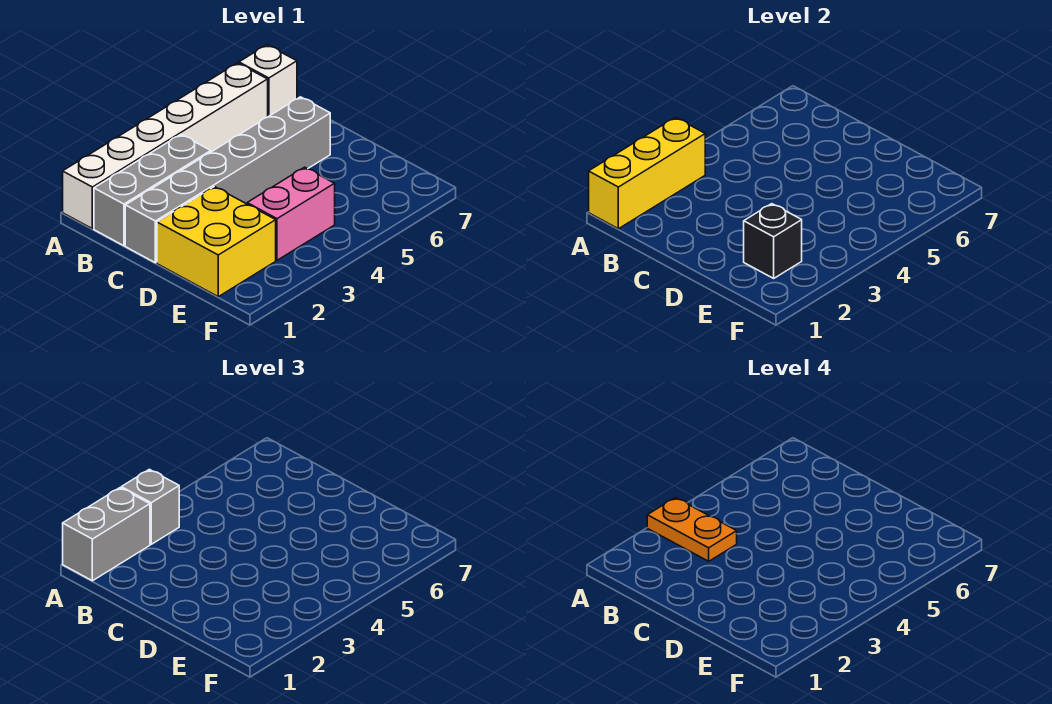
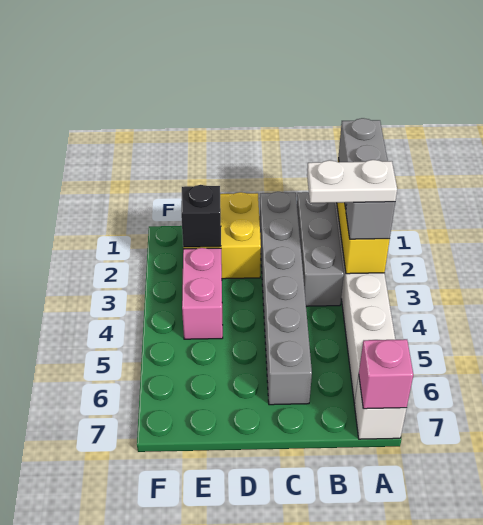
orange plate A3:B3 level 4 -> white plate A3:B3 level 4
none -> pink brick A7 level 2

